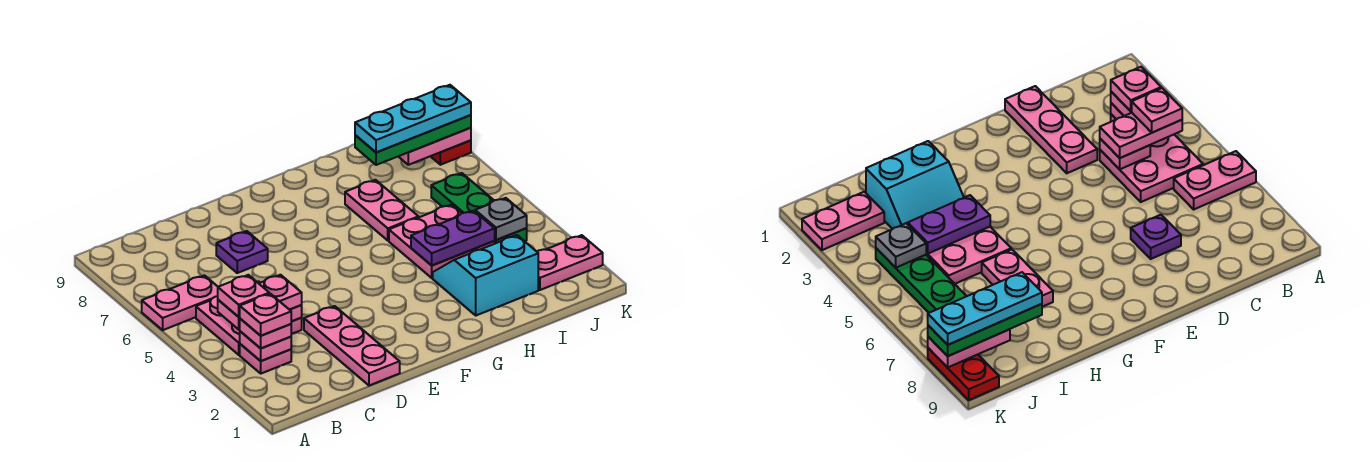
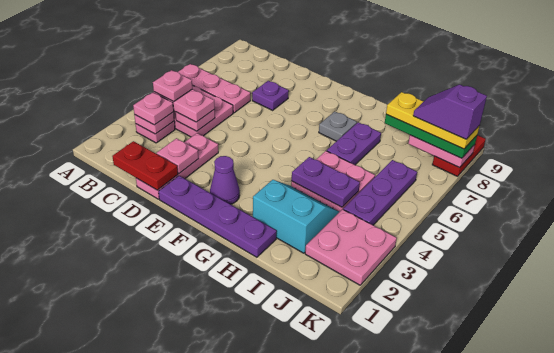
pink plate A6:B6 level 1 -> pink plate A6:C6 level 1
pink plate B3 level 4 -> pink plate D2 level 2
none -> red plate C1:D1 level 2
none -> purple plate E1:H1 level 1
none -> purple cone F2 level 1
pink plate H6:H7 level 1 -> purple plate H6:H7 level 1
cyan plate I8:K8 level 4 -> yellow plate I8:K8 level 4
pink plate J2:K2 level 1 -> pink plate J2:K3 level 1
green plate J4:J6 level 1 -> purple plate J4:J6 level 1
grey plate J4 level 2 -> grey plate G7 level 1
none -> purple slope J8:K8 level 5 top K

